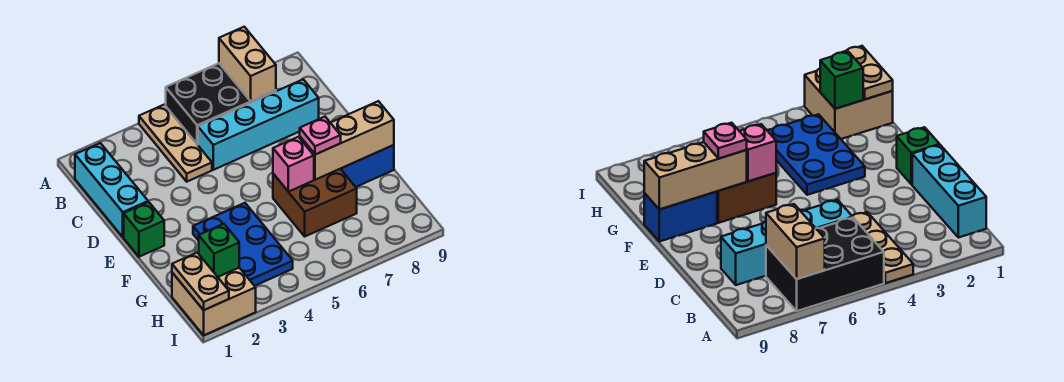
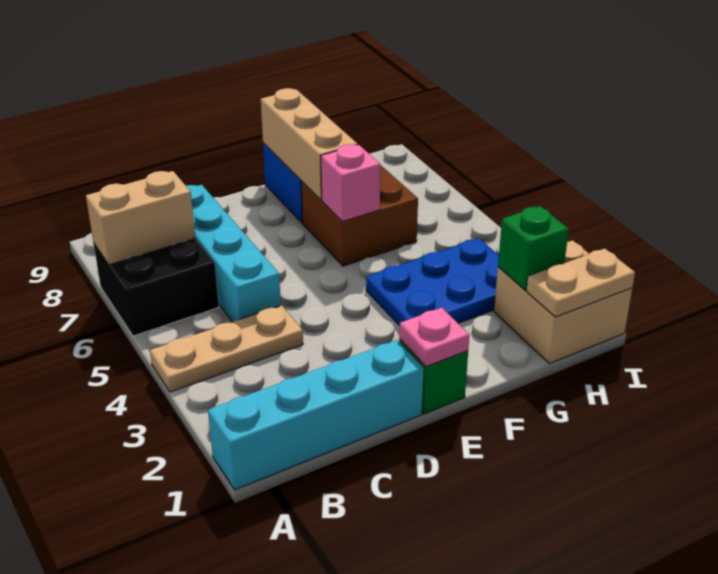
black brick A5:B7 level 1 -> black brick A6:B7 level 1
cyan brick B1:D1 level 1 -> cyan brick A1:D1 level 1
pink plate F7 level 3 -> pink plate E1 level 2

